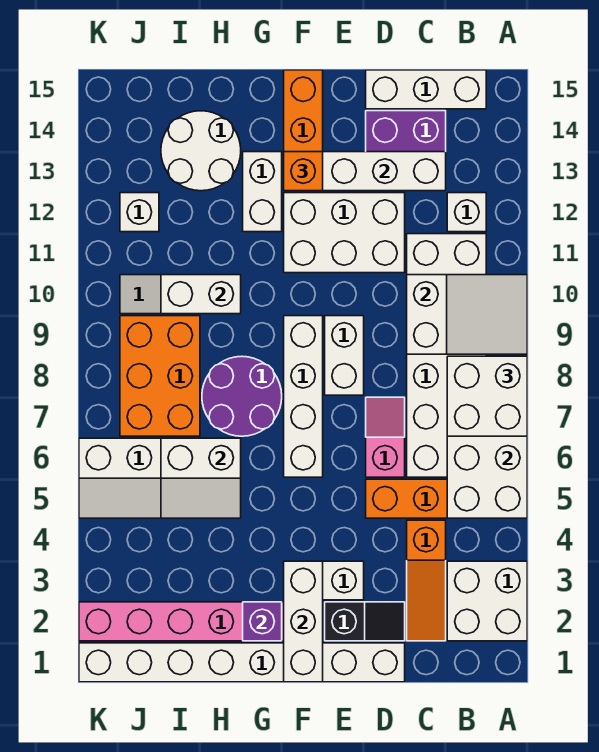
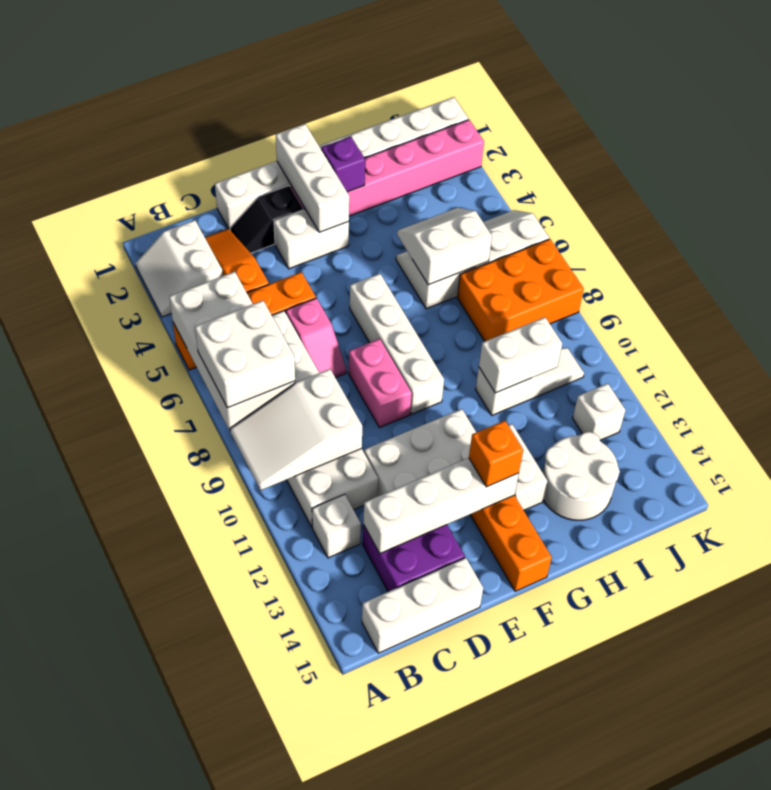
white brick A2:B3 level 1 -> white slope A2:B3 level 1 top B
white brick E8:E9 level 1 -> pink brick E8:E9 level 1
purple round brick G7:H8 level 1 -> none
orange brick I7:J9 level 1 -> orange brick I7:K8 level 1

